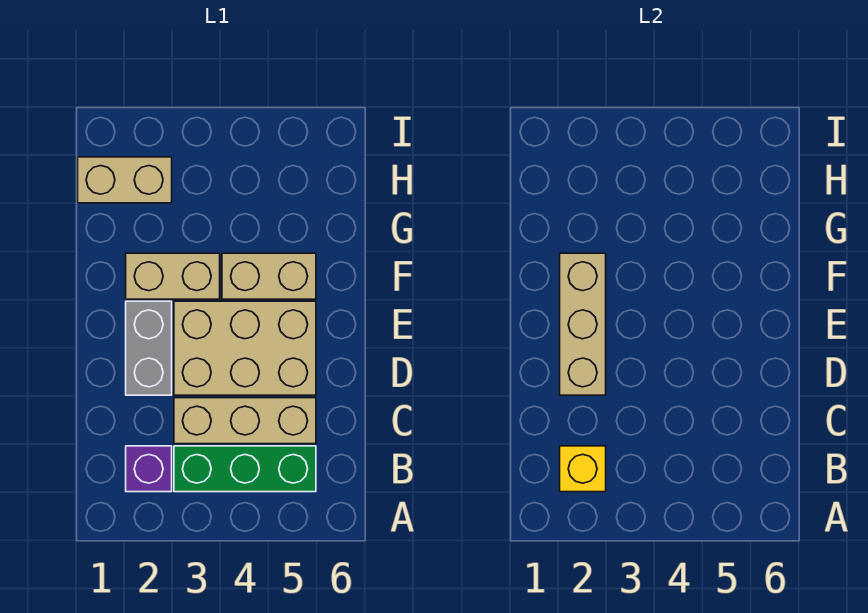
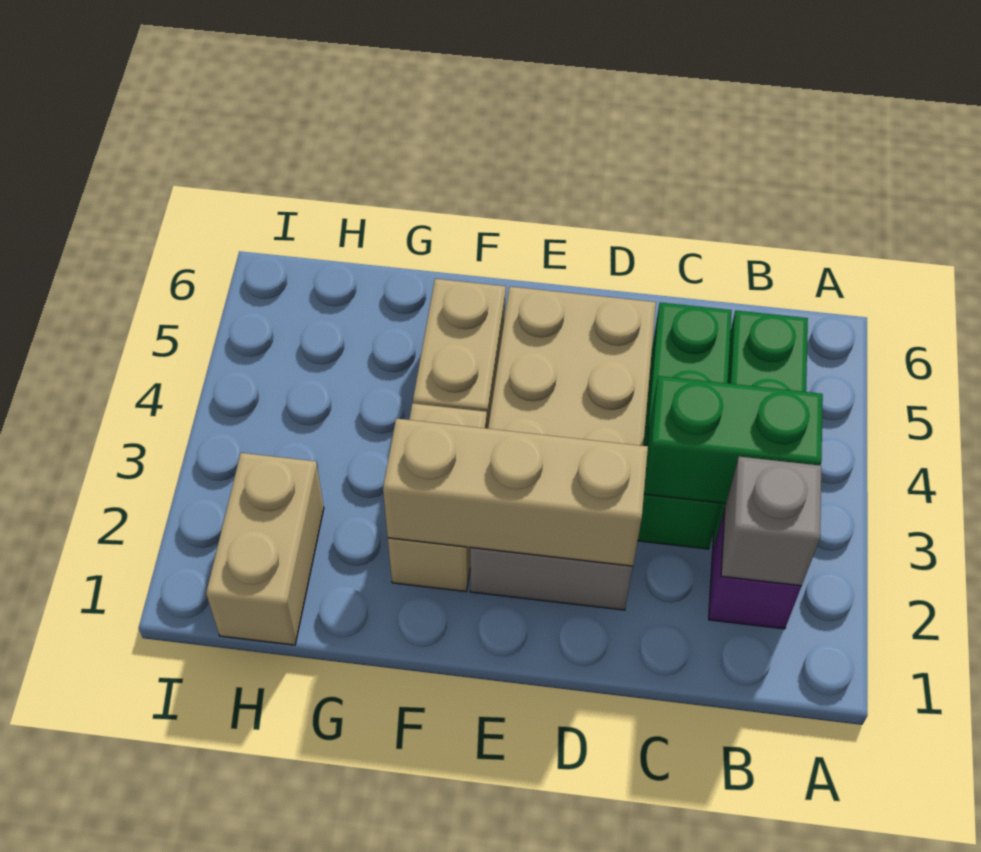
yellow brick B2 level 2 -> grey brick B2 level 2
none -> green brick B3:C3 level 2
tan brick C3:C5 level 1 -> green brick C3:C5 level 1

